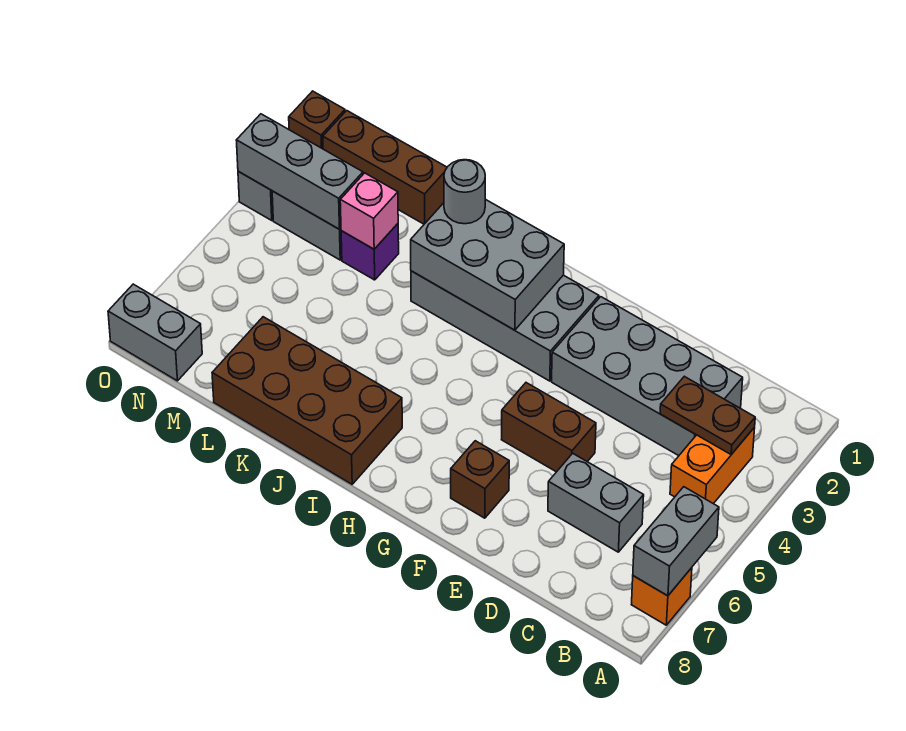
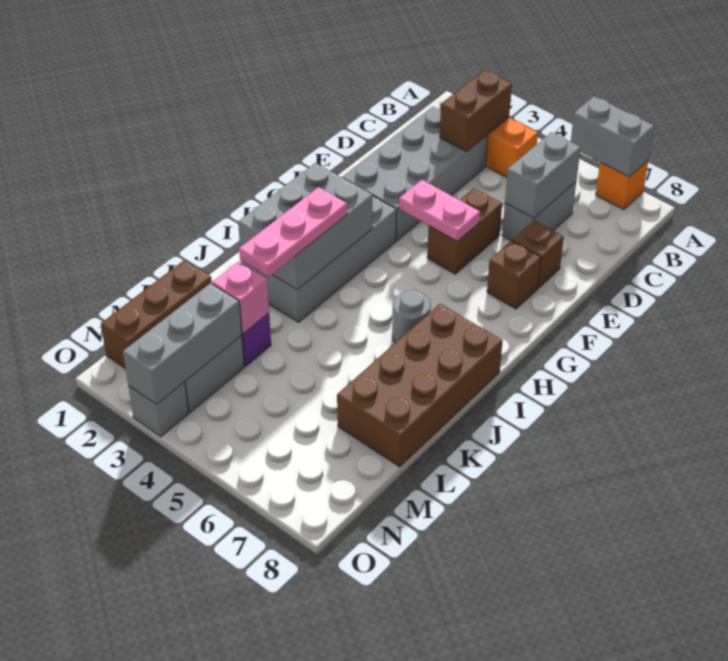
brown plate B3:C3 level 2 -> brown brick B3:C3 level 2
none -> pink plate F4:F5 level 2
none -> pink plate I3:K3 level 3
grey round brick J2 level 3 -> grey round brick I6 level 1
grey brick N8:O8 level 1 -> grey brick C6:D6 level 2
brown brick O1 level 1 -> brown brick E7 level 1

